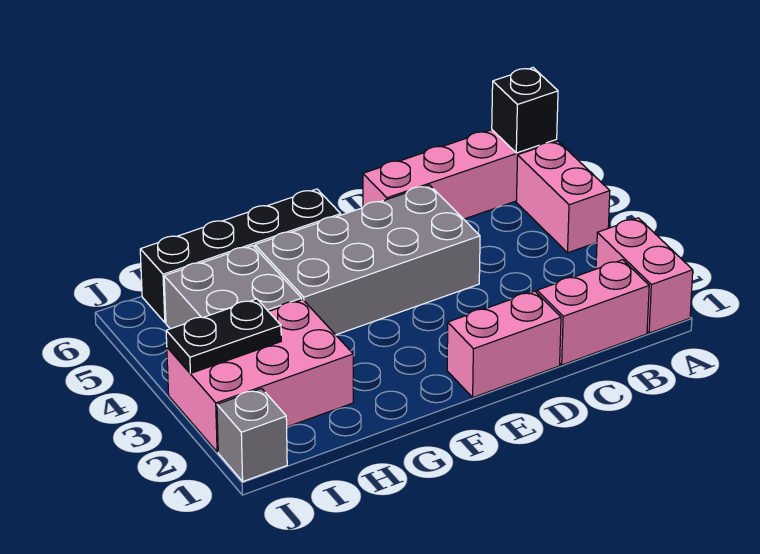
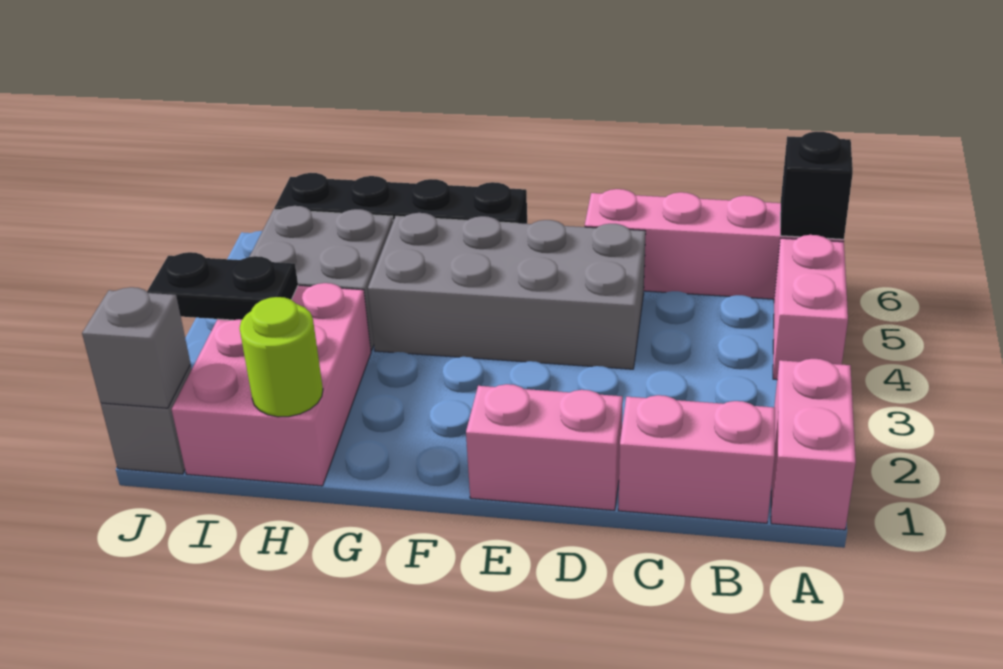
none -> lime round brick H1 level 2
pink brick H2:J3 level 1 -> pink brick H1:I3 level 1
none -> grey brick J1 level 2

